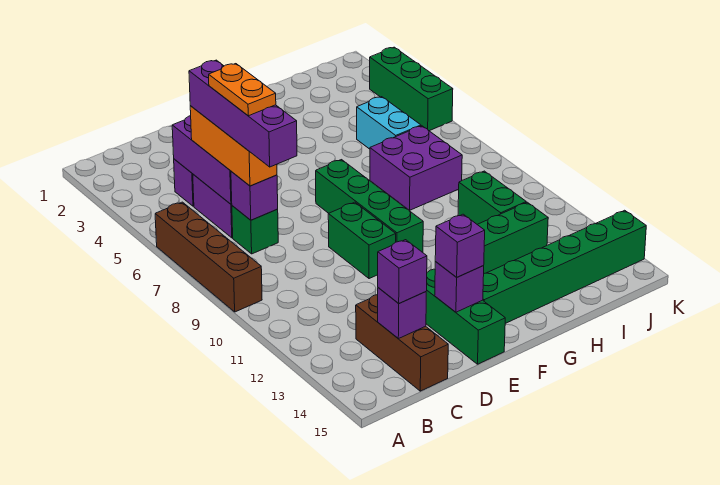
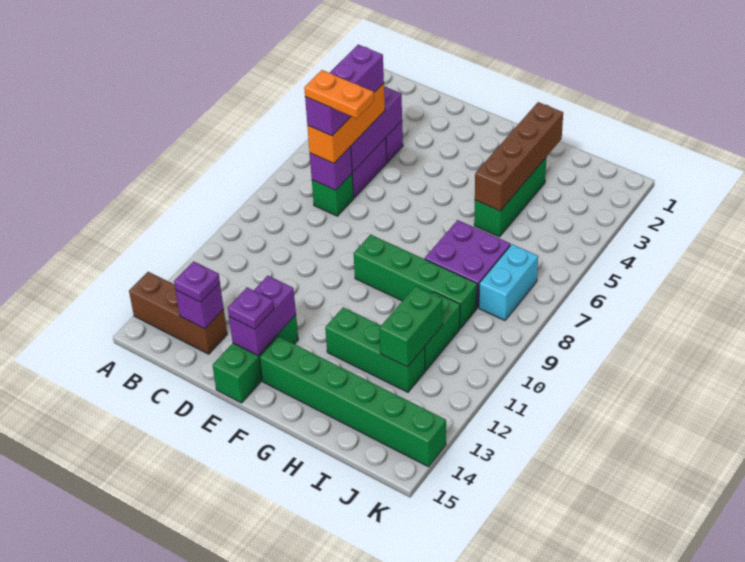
brown brick A6:A9 level 1 -> brown brick H2:H5 level 2
purple brick C5:C8 level 4 -> purple brick C5:C7 level 4
orange plate C6:C7 level 5 -> orange plate C7:D7 level 5
brown brick C13:C15 level 1 -> brown brick A14:C14 level 1
purple brick C14 level 3 -> purple plate C14 level 3
green brick E9:E10 level 1 -> green brick I11:I12 level 2
purple brick E14 level 2 -> purple brick E13:E14 level 2
purple brick E14 level 3 -> purple plate E14 level 3
green brick F7:F10 level 1 -> green brick F9:I9 level 1
cyan brick I5:I6 level 1 -> cyan brick J7:J8 level 1
green brick K3:K5 level 1 -> green brick H3:H5 level 1

